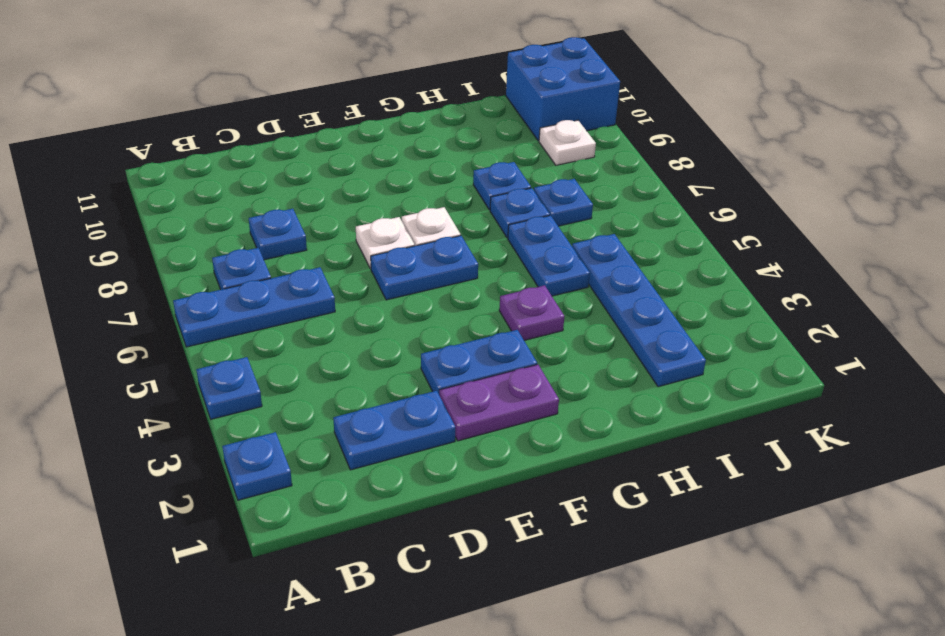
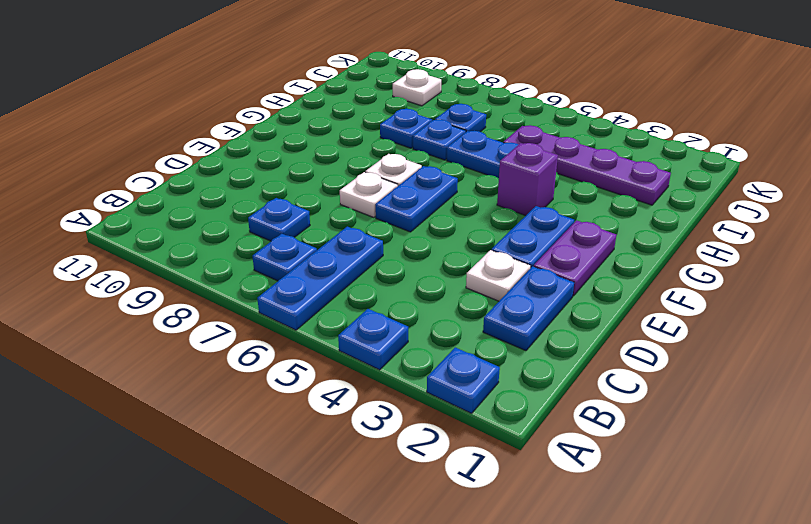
none -> white plate D3 level 1
purple plate G4 level 1 -> purple brick G4 level 1
blue plate I2:I5 level 1 -> purple plate I2:I5 level 1
blue brick J10:K11 level 1 -> none

